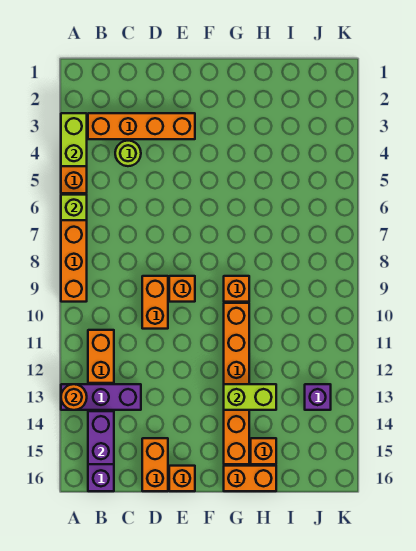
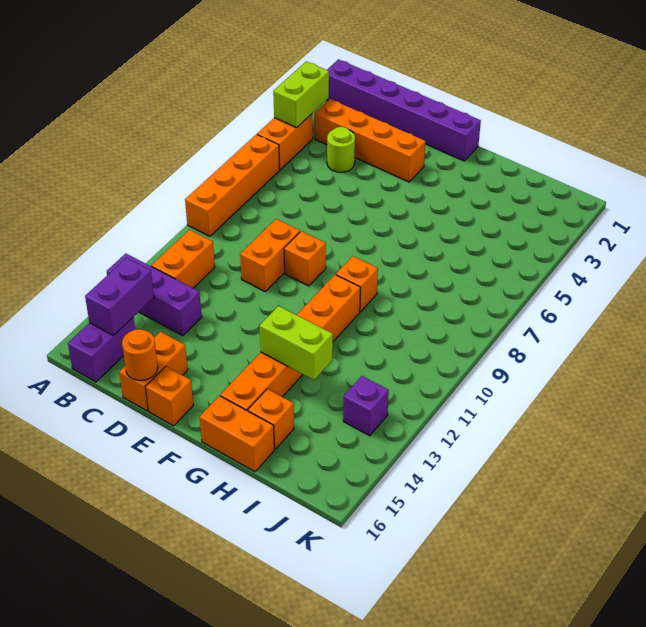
none -> purple brick A1:F1 level 1
lime brick A6 level 2 -> none
orange round brick A13 level 2 -> orange round brick D16 level 2

